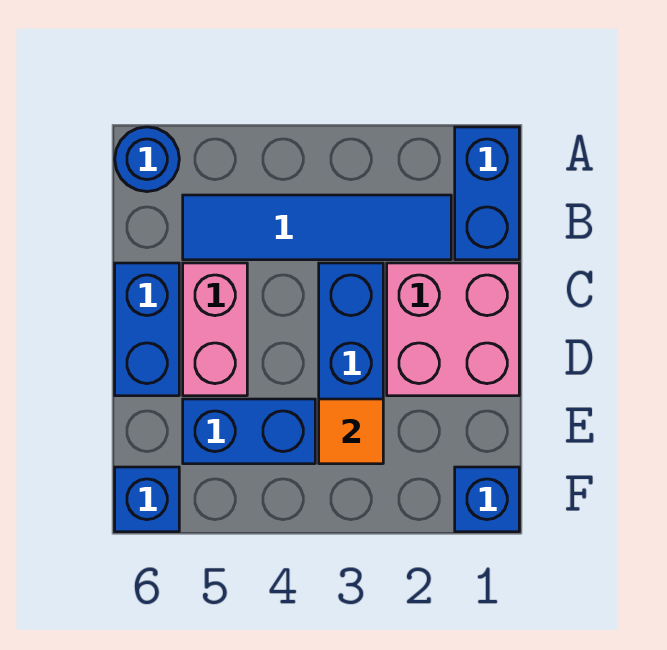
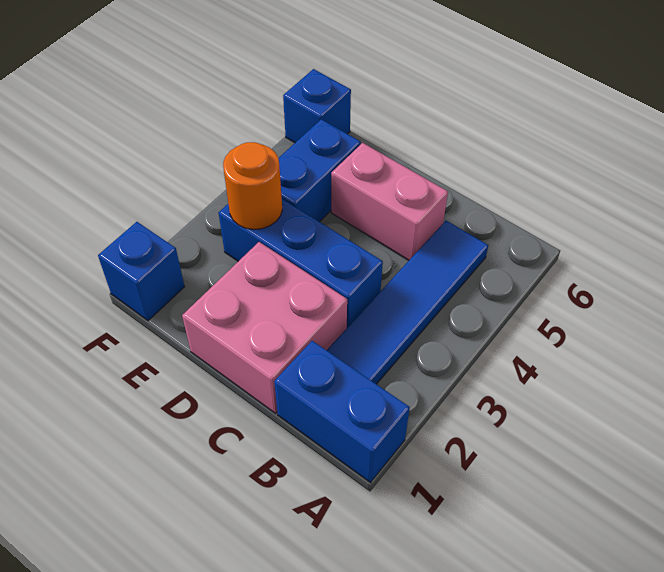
blue round brick A6 level 1 -> none
blue brick C6:D6 level 1 -> none
orange tile E3 level 2 -> orange round brick E3 level 2

